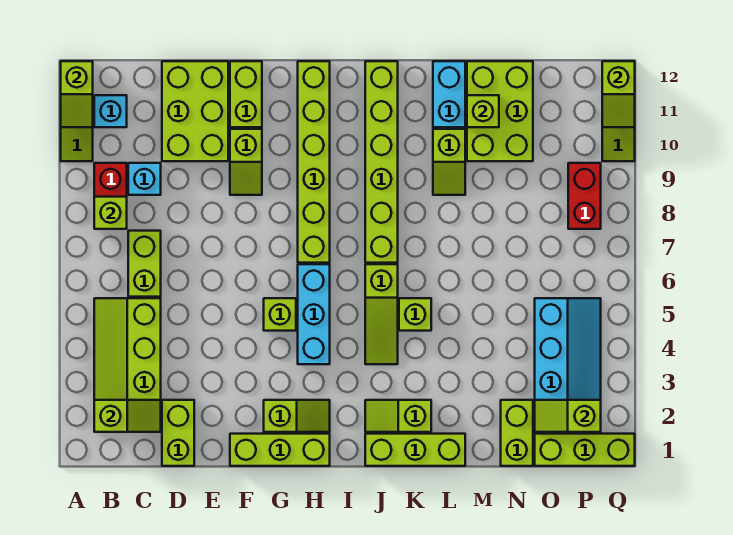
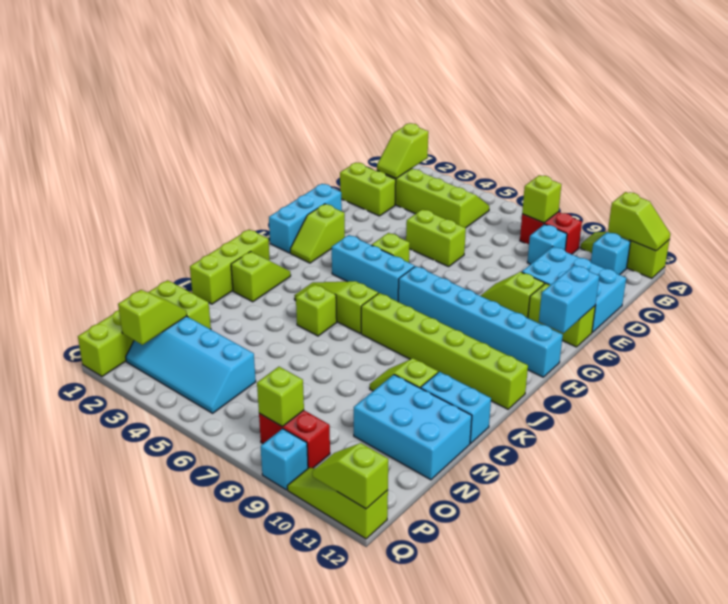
lime slope A11:A12 level 2 top 12 -> lime slope A11:A12 level 2 top 11
lime brick C6:C7 level 1 -> lime brick E5:E6 level 1
lime brick D10:E12 level 1 -> cyan brick D10:E12 level 1
lime brick F1:H1 level 1 -> cyan brick F1:H1 level 1
none -> cyan brick F12:G12 level 2
lime brick H7:H12 level 1 -> cyan brick H7:H12 level 1
lime brick M10:N12 level 1 -> cyan brick M10:N12 level 1
lime brick M11 level 2 -> lime brick P8 level 2
none -> cyan brick Q9 level 1

